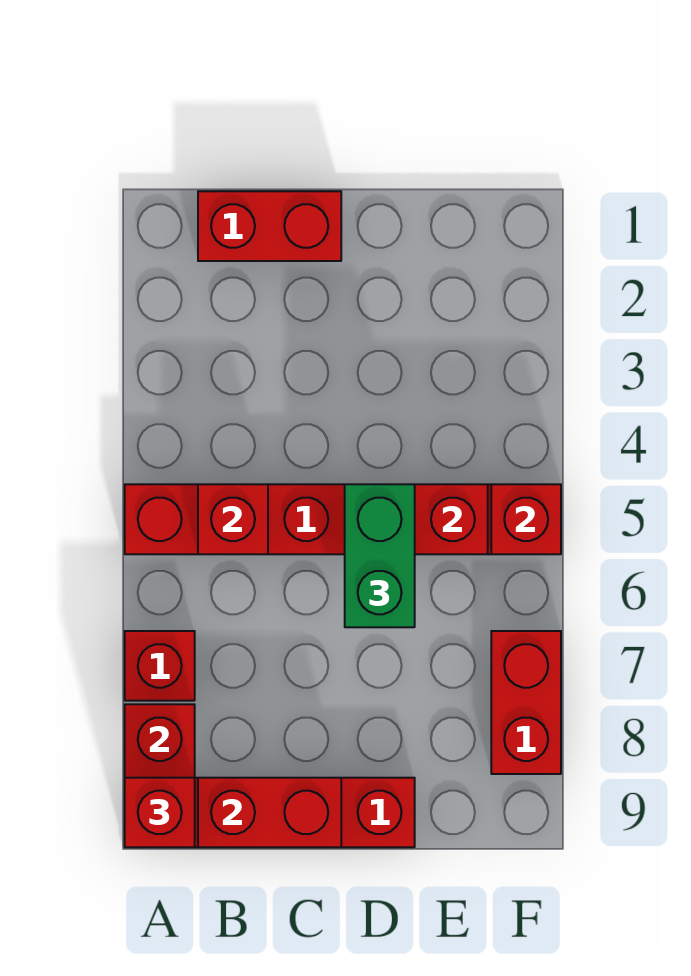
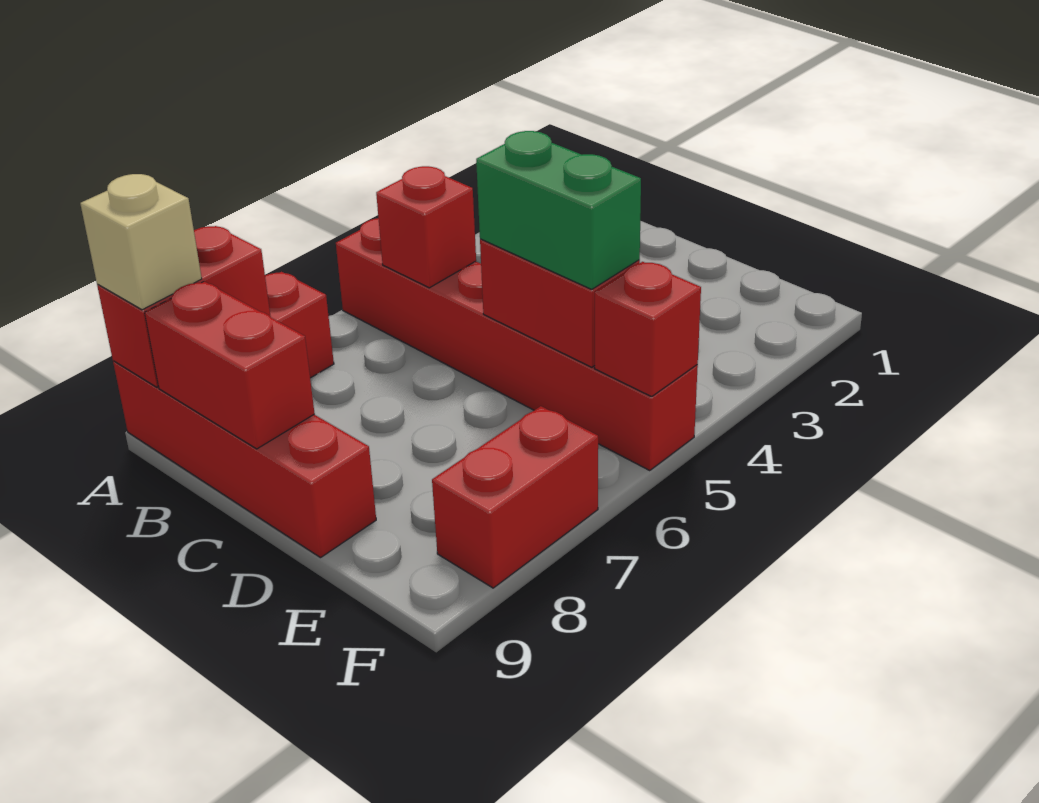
red brick A9 level 3 -> tan brick A9 level 3
red brick B1:C1 level 1 -> none
green brick D5:D6 level 3 -> green brick D5:E5 level 3

